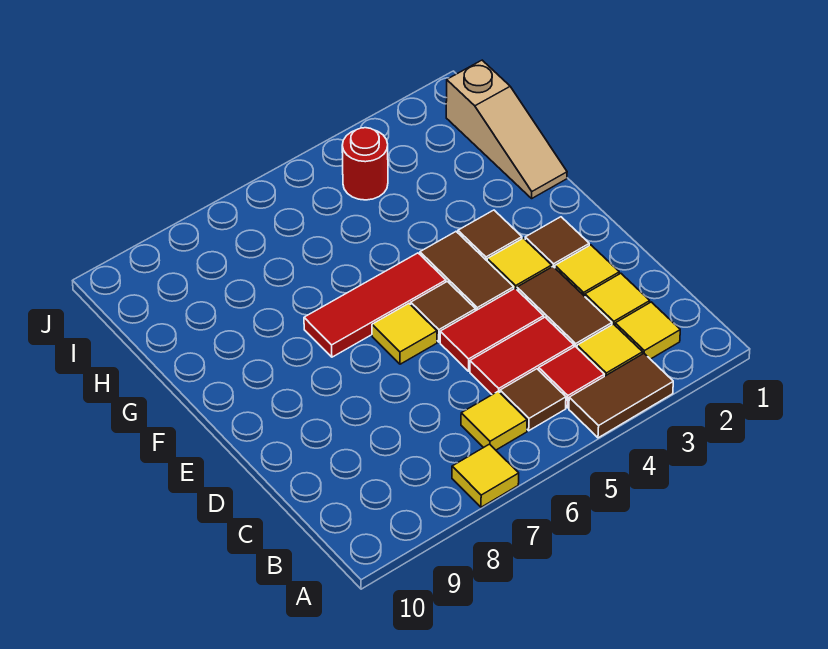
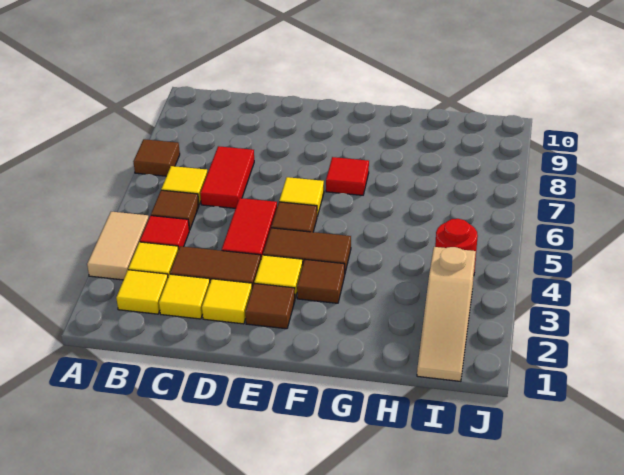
brown tile A3:A4 level 1 -> tan tile A3:A4 level 1
yellow tile A7 level 1 -> brown tile A7 level 1
red tile C4:C5 level 1 -> red tile C6:C7 level 1
red tile F5:F7 level 1 -> red tile F7 level 1
tan slope G1:I1 level 1 top I -> tan slope I1:I3 level 1 top 3

